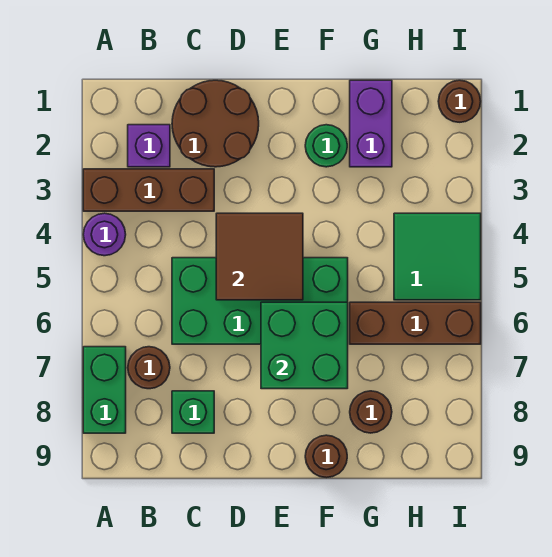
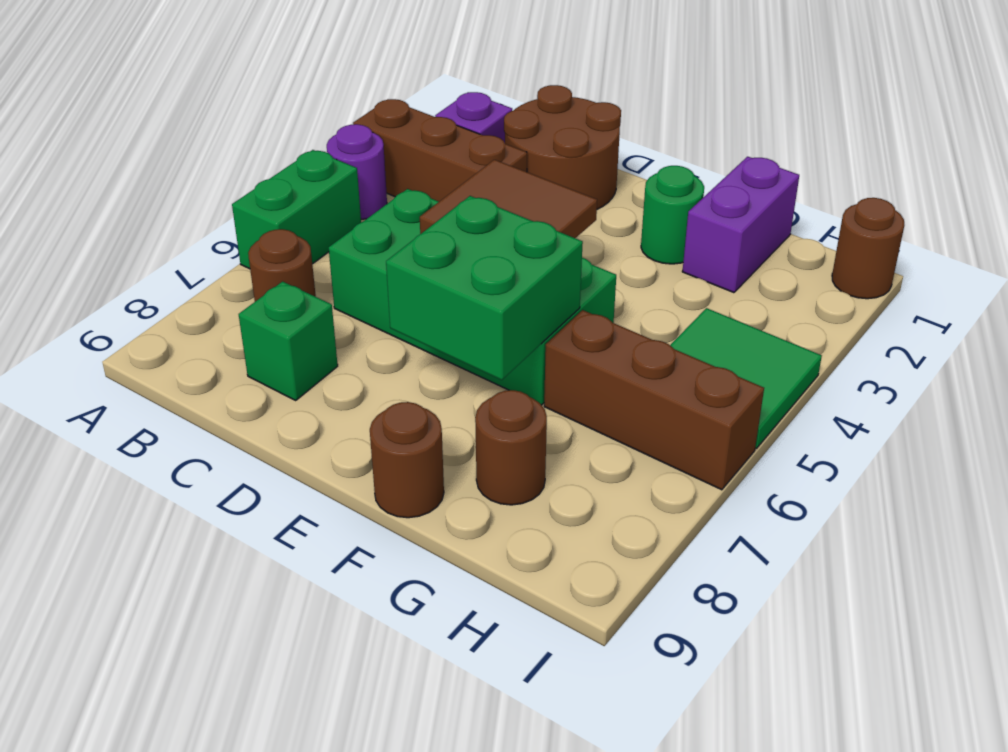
green brick A7:A8 level 1 -> green brick A5:A6 level 1

